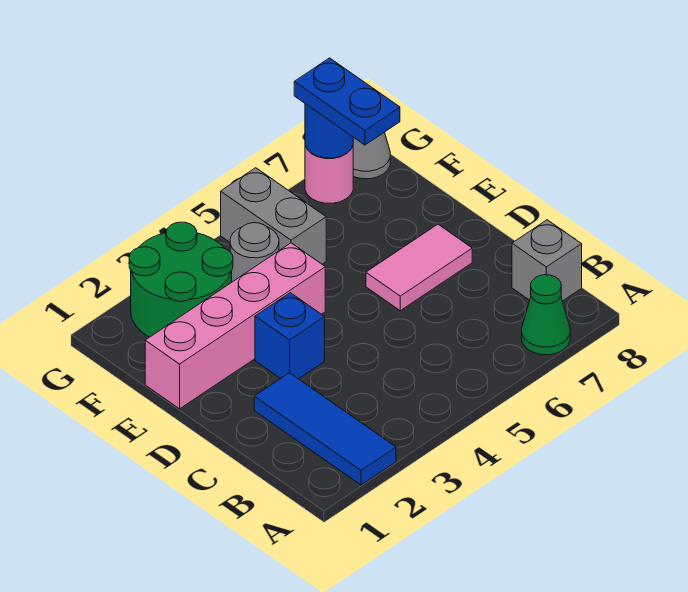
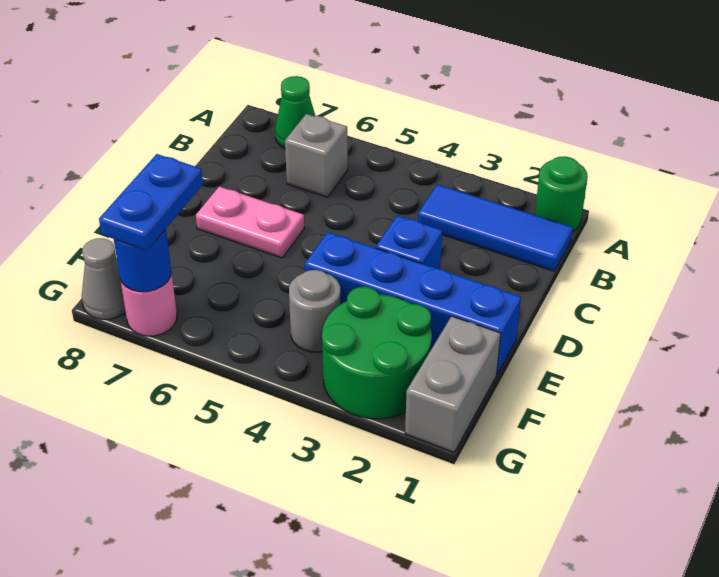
none -> green round brick A1 level 1
blue tile A2:C2 level 1 -> blue tile B1:B3 level 1
grey brick B8 level 1 -> grey brick B6 level 1
pink tile D6:D7 level 1 -> pink plate D6:D7 level 1
pink brick E1:E4 level 1 -> blue brick E1:E4 level 1
grey brick F5:G5 level 1 -> grey brick F1:G1 level 1

